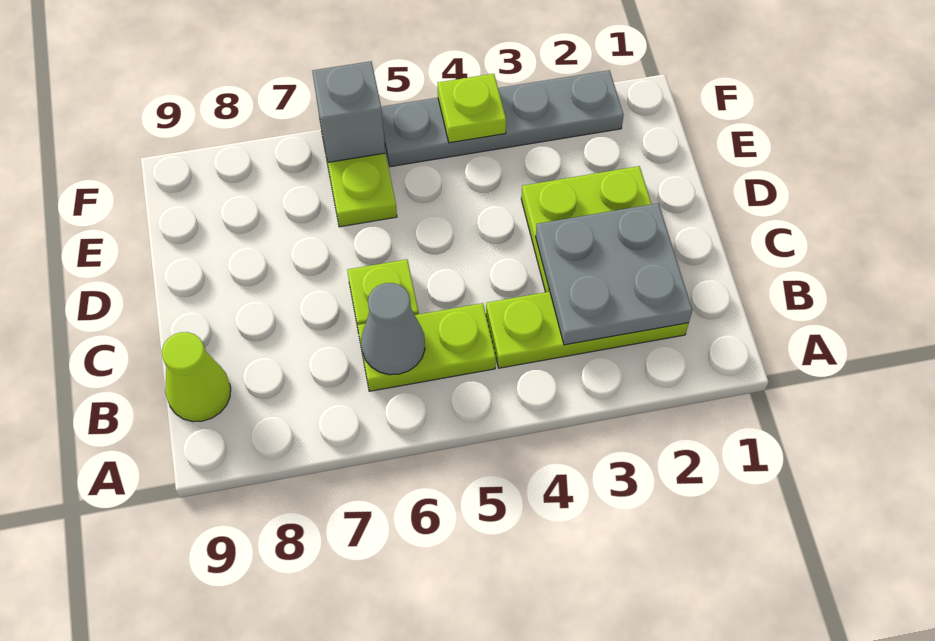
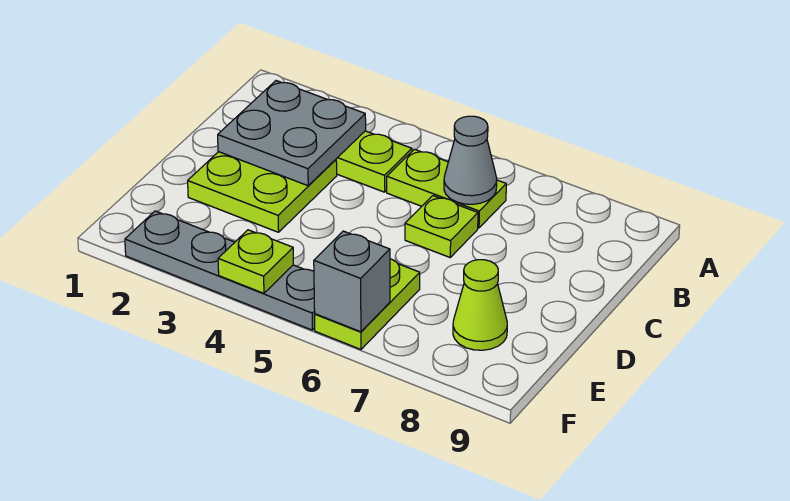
lime cone B9 level 1 -> lime cone E8 level 1

